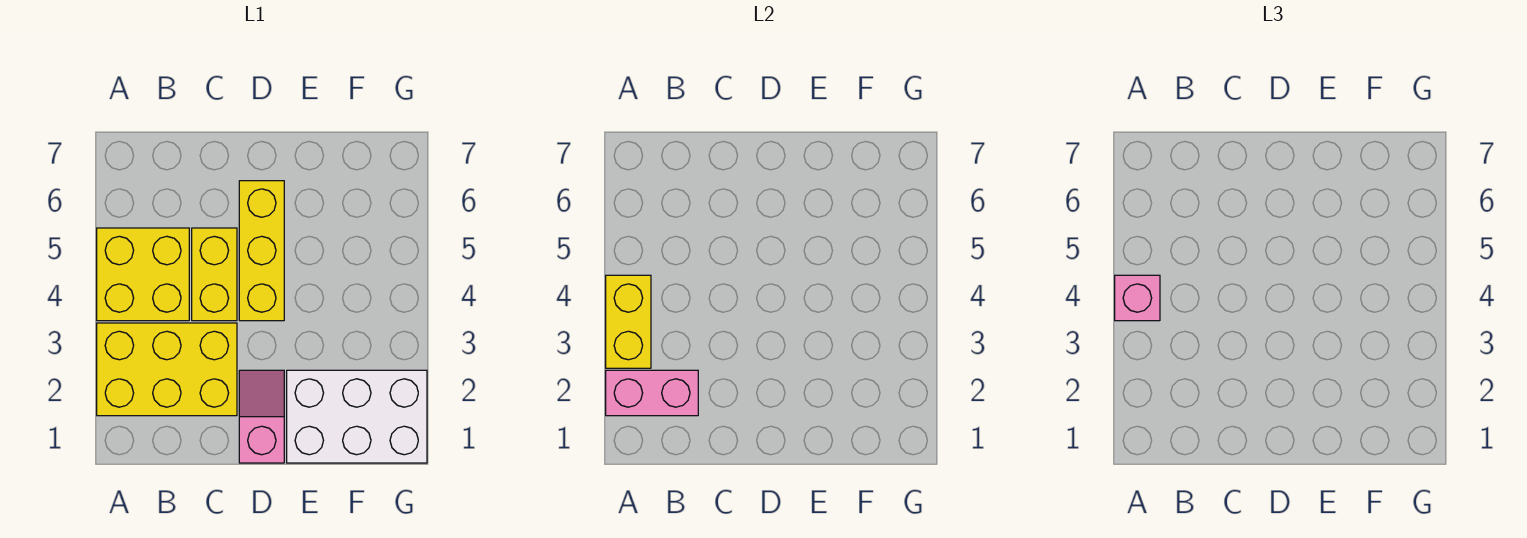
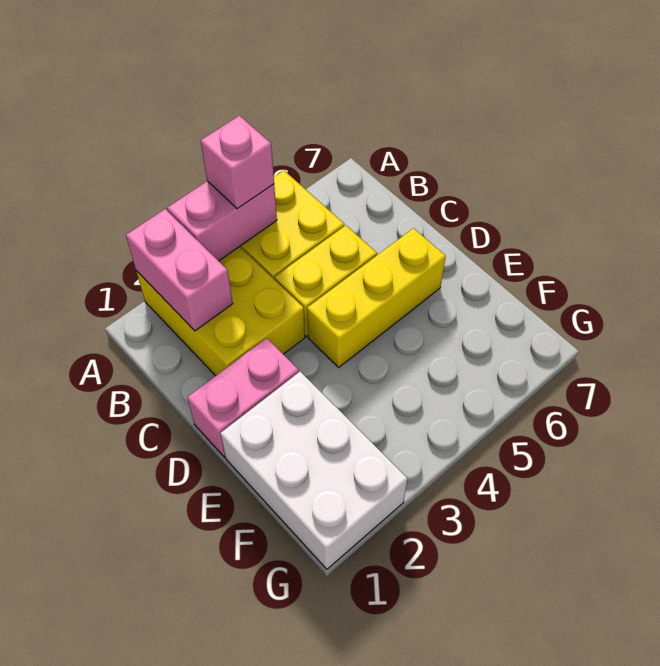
yellow brick A3:A4 level 2 -> pink brick A3:A4 level 2
pink slope D1:D2 level 1 top 1 -> pink brick D1:D2 level 1

